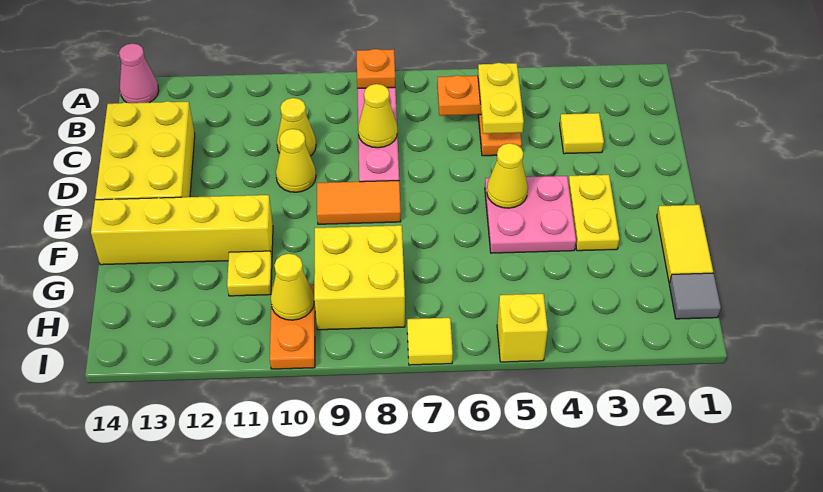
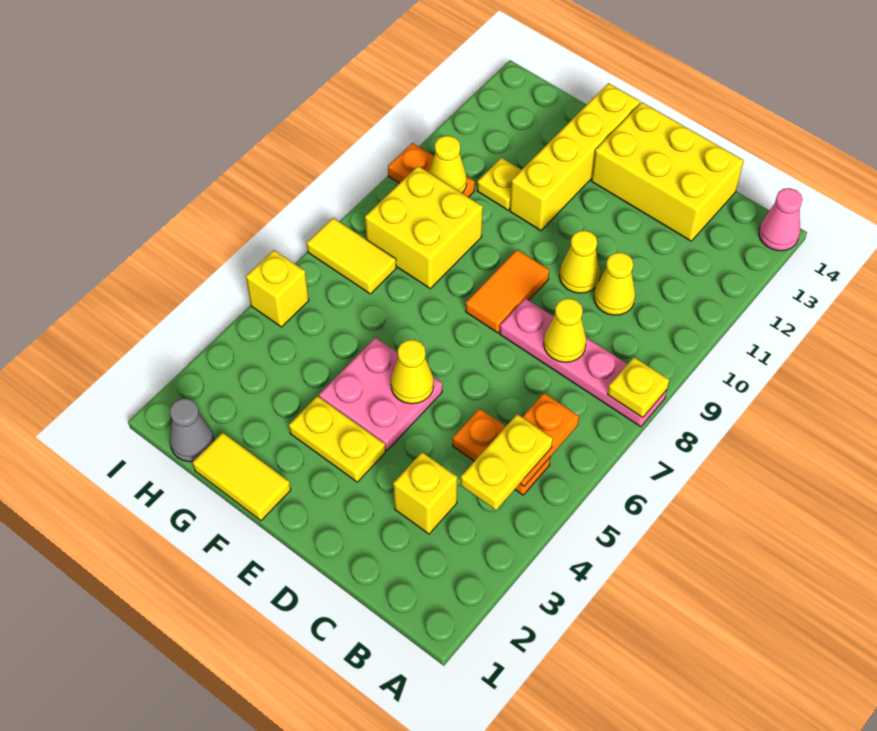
orange plate A8 level 2 -> yellow plate A8 level 2
yellow plate B5:C5 level 3 -> yellow plate B4:B5 level 3
yellow tile C3 level 1 -> yellow brick C3 level 1
grey tile H1 level 1 -> grey cone H1 level 1
yellow tile I7 level 1 -> yellow tile H7:I7 level 1

